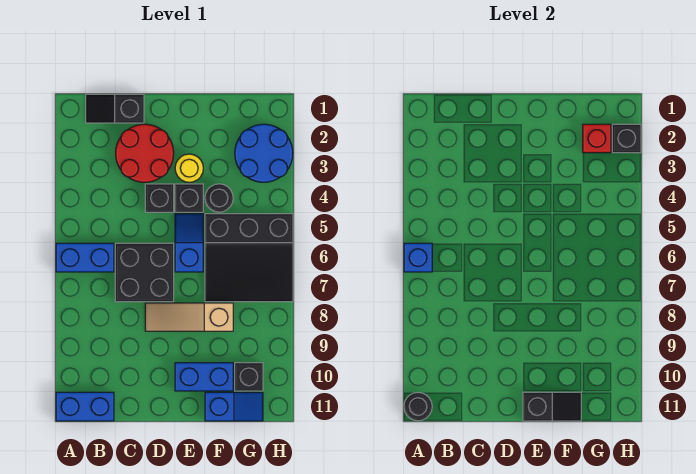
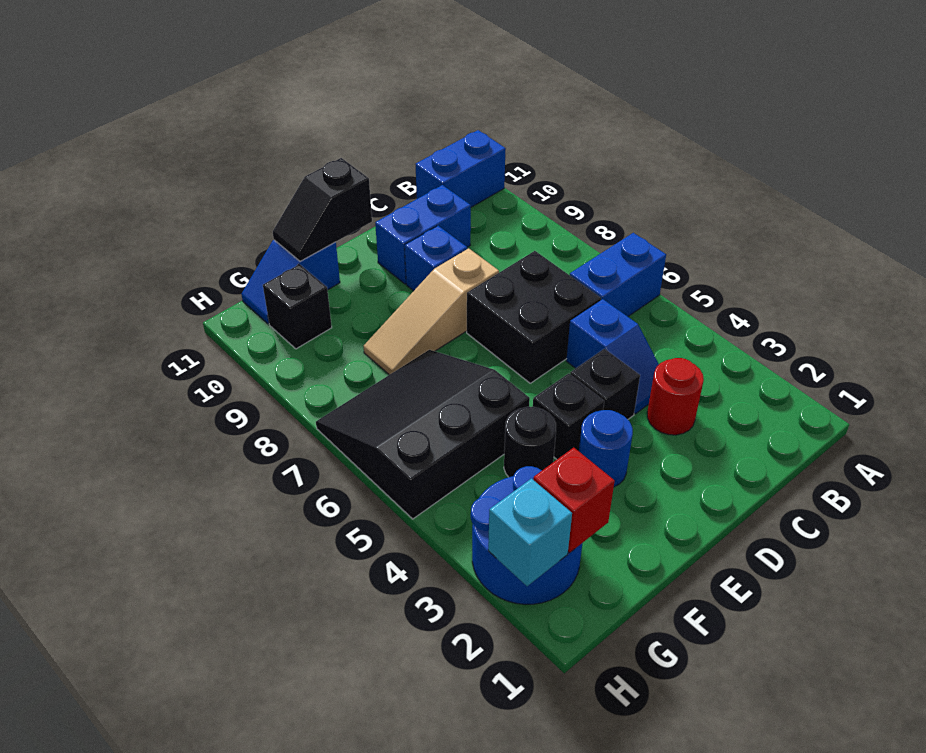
blue brick A6 level 2 -> blue brick D9 level 1
black round brick A11 level 2 -> none
black slope B1:C1 level 1 top C -> none
red round brick C2:D3 level 1 -> red round brick C3 level 1
tan slope D8:F8 level 1 top F -> tan slope D8:F8 level 1 top D
yellow round brick E3 level 1 -> blue round brick E3 level 1
blue slope E5:E6 level 1 top 6 -> blue slope C4:C5 level 1 top 5
blue brick E10:F10 level 1 -> blue brick C10:D10 level 1
black brick H2 level 2 -> cyan brick H2 level 2

